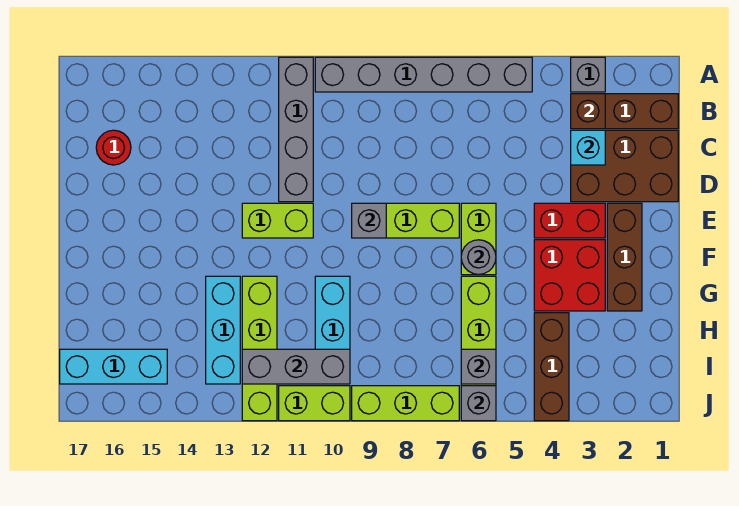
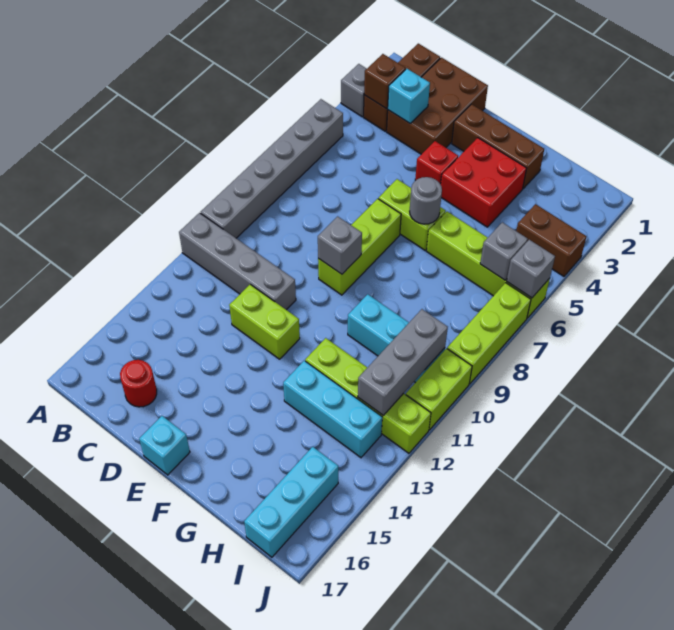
red brick E3:E4 level 1 -> red brick E4 level 1
lime brick E11:E12 level 1 -> lime brick D12:E12 level 1
none -> cyan brick E17 level 1
brown brick H4:J4 level 1 -> brown brick I4:J4 level 1

